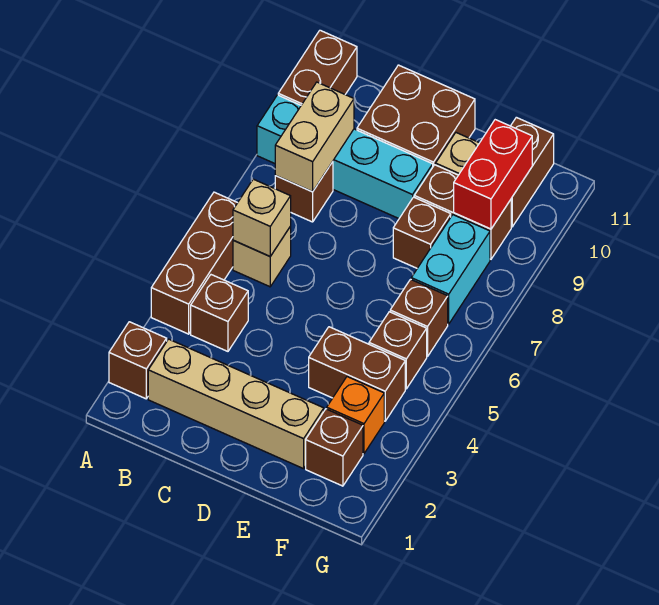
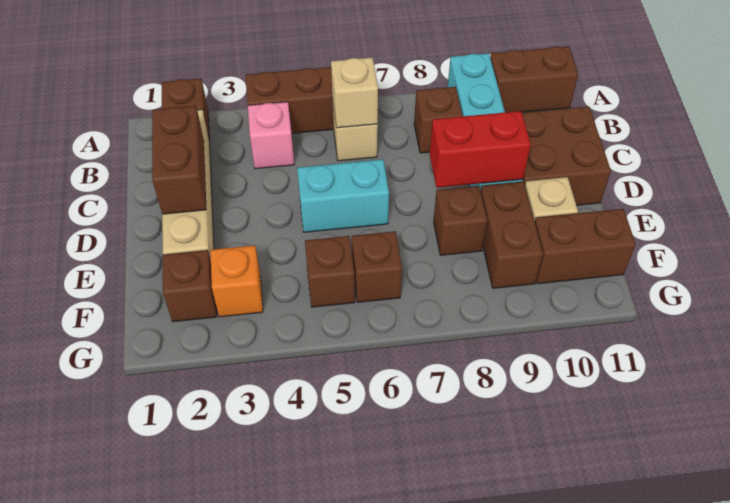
brown brick B4 level 1 -> pink brick B4 level 1
tan brick B8:B9 level 2 -> none
brown brick E4:F4 level 1 -> brown brick C2:D2 level 2
cyan brick F7:F8 level 1 -> cyan brick D5:D6 level 1
red brick F9:F10 level 2 -> red brick D8:D9 level 2

